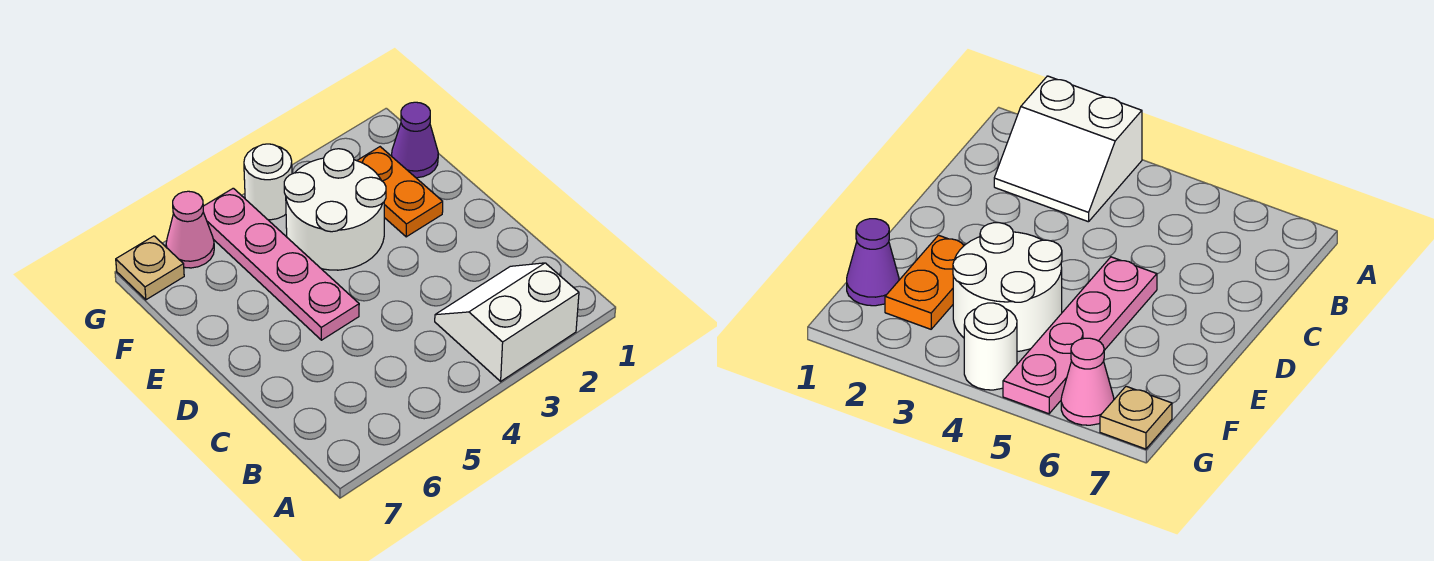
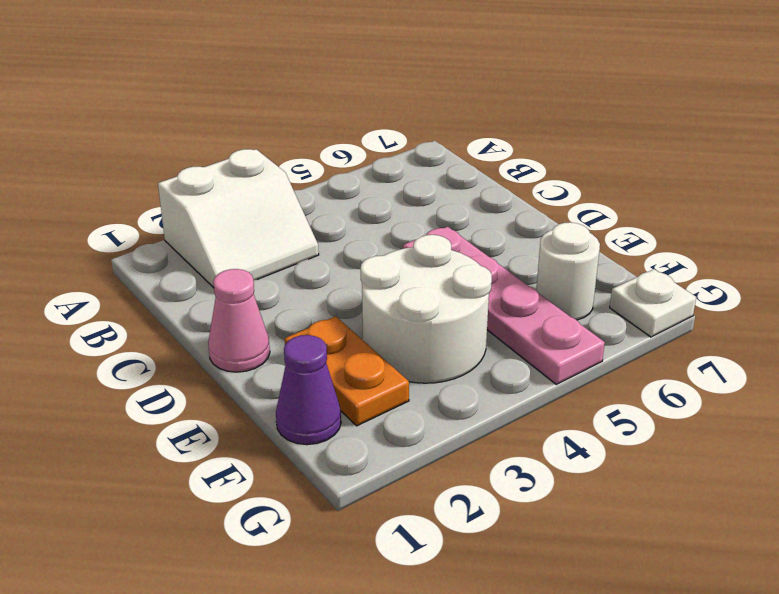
white round brick G4 level 1 -> white round brick F6 level 1
pink cone G6 level 1 -> pink cone D1 level 1
tan plate G7 level 1 -> white plate G7 level 1

